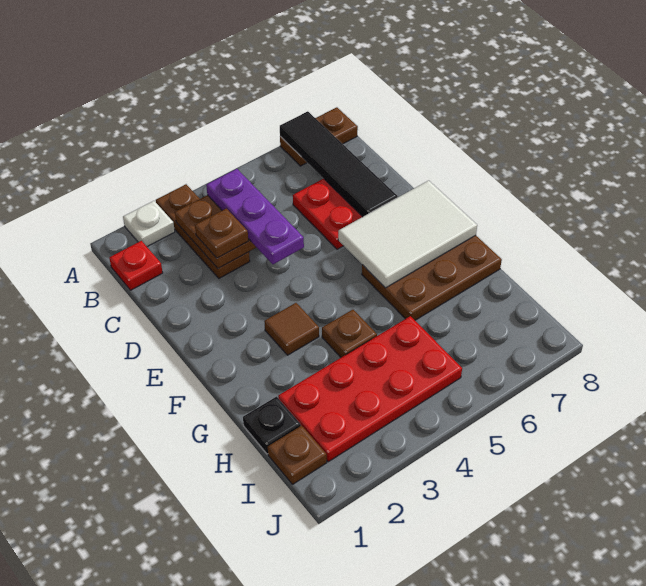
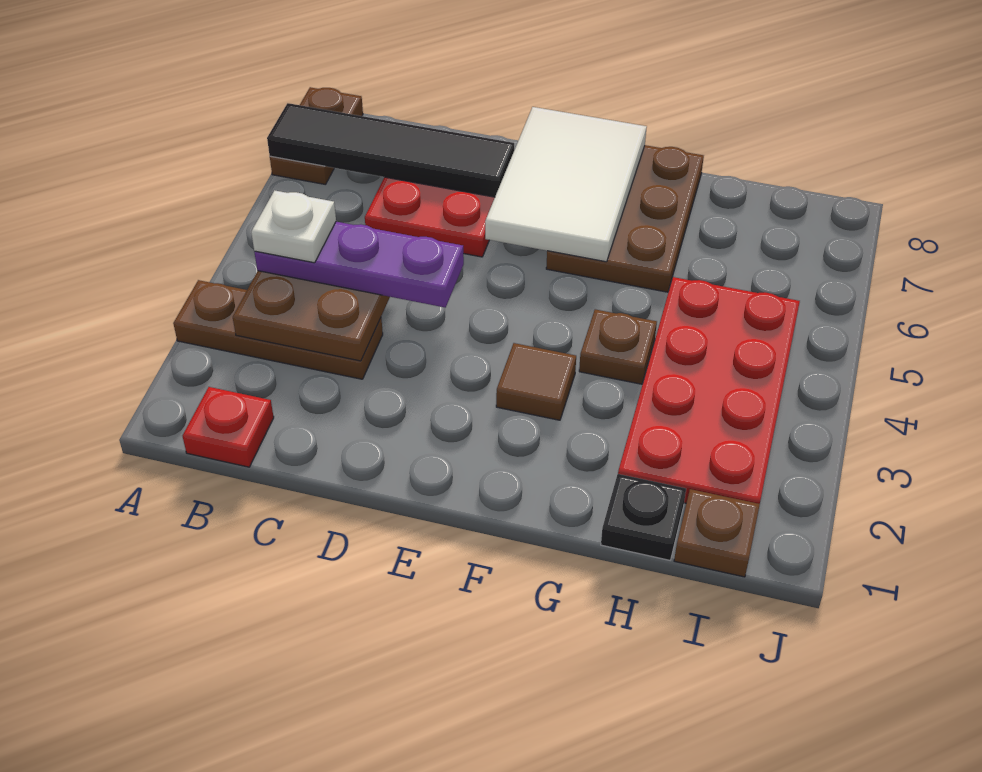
white plate A2 level 1 -> white plate B4 level 4
brown plate C3 level 3 -> none

